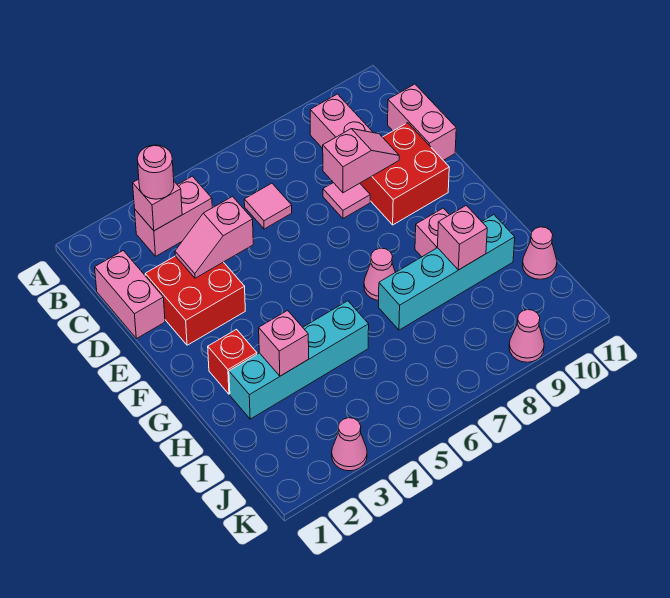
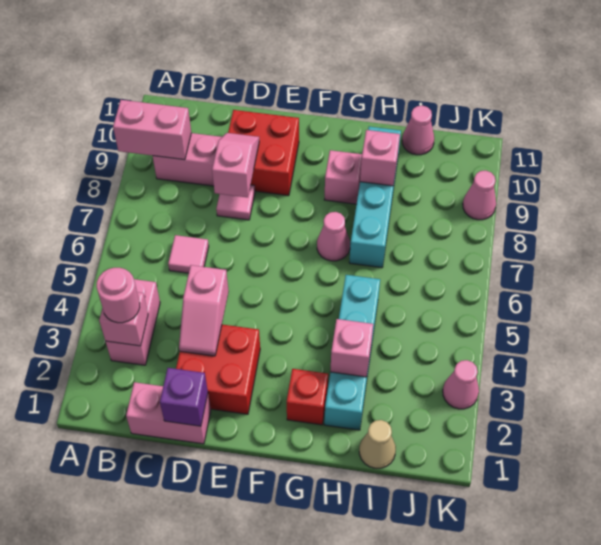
pink brick C11:D11 level 1 -> pink brick A9:B9 level 2
none -> purple brick D1 level 2
none -> tan cone I1 level 1

